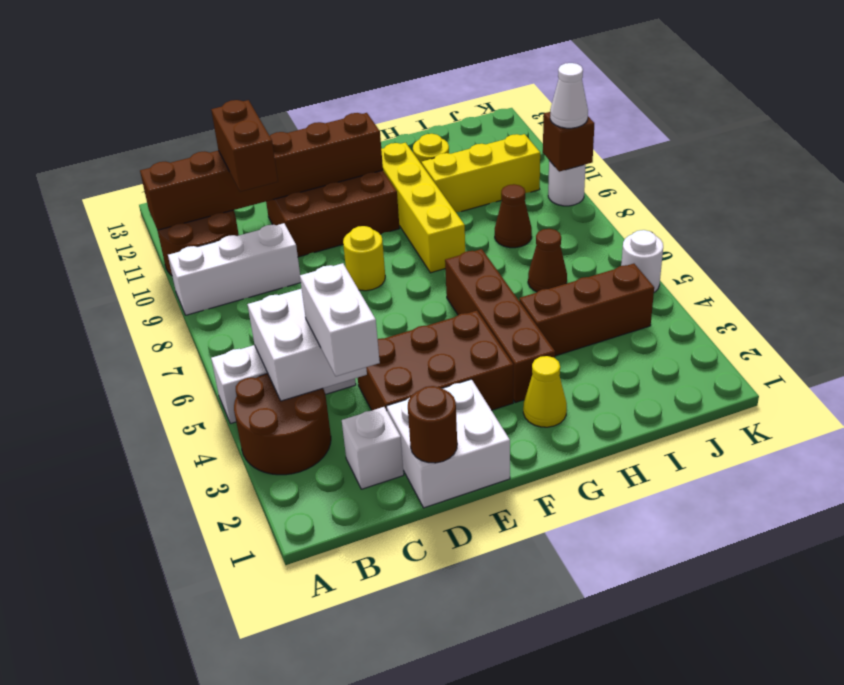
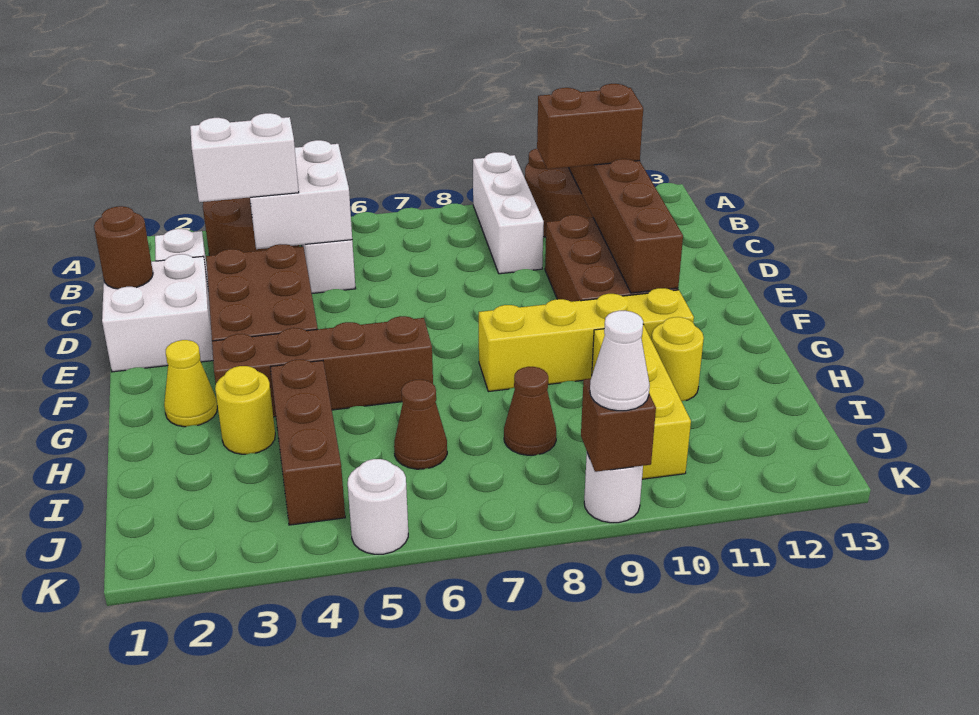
yellow round brick E8 level 1 -> yellow round brick H3 level 1

